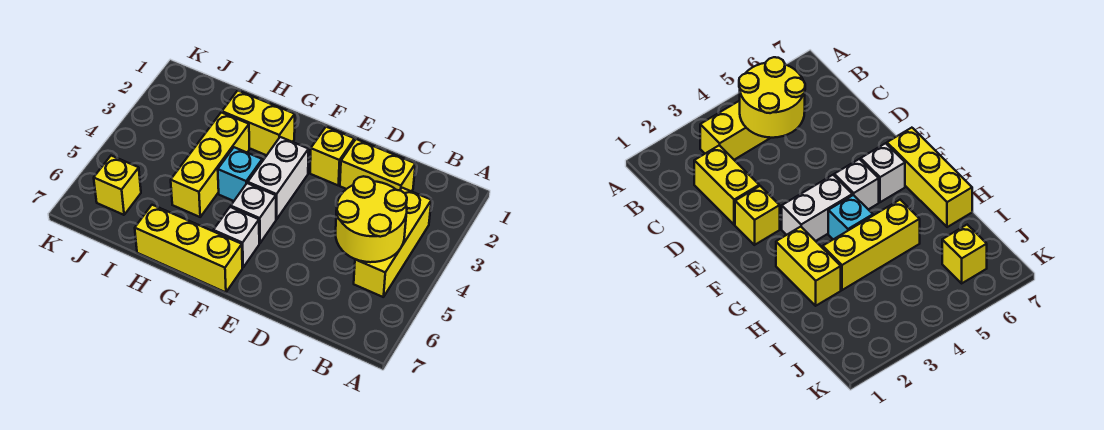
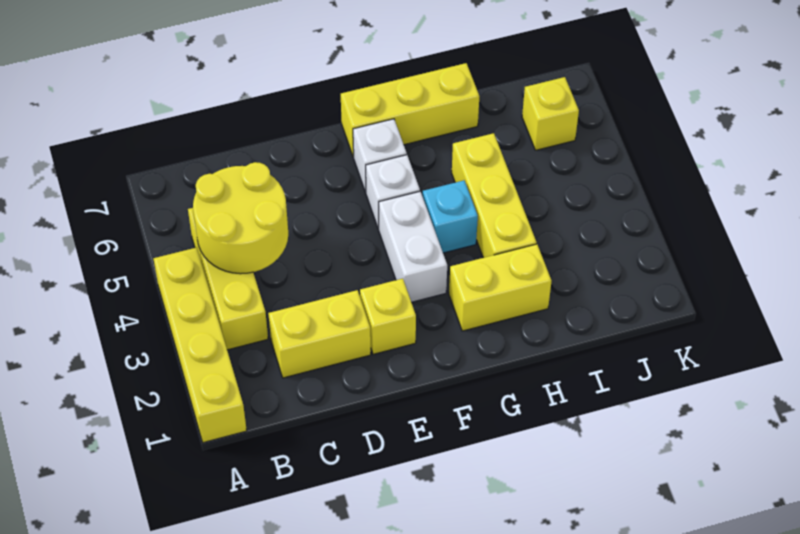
none -> yellow brick A1:A4 level 1

